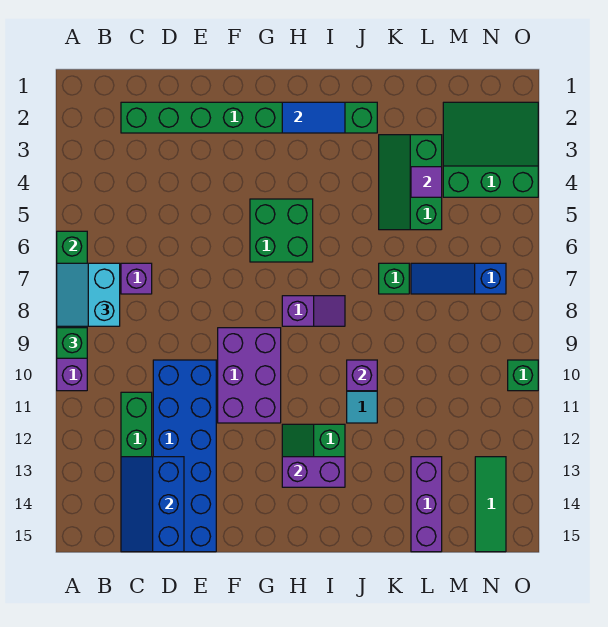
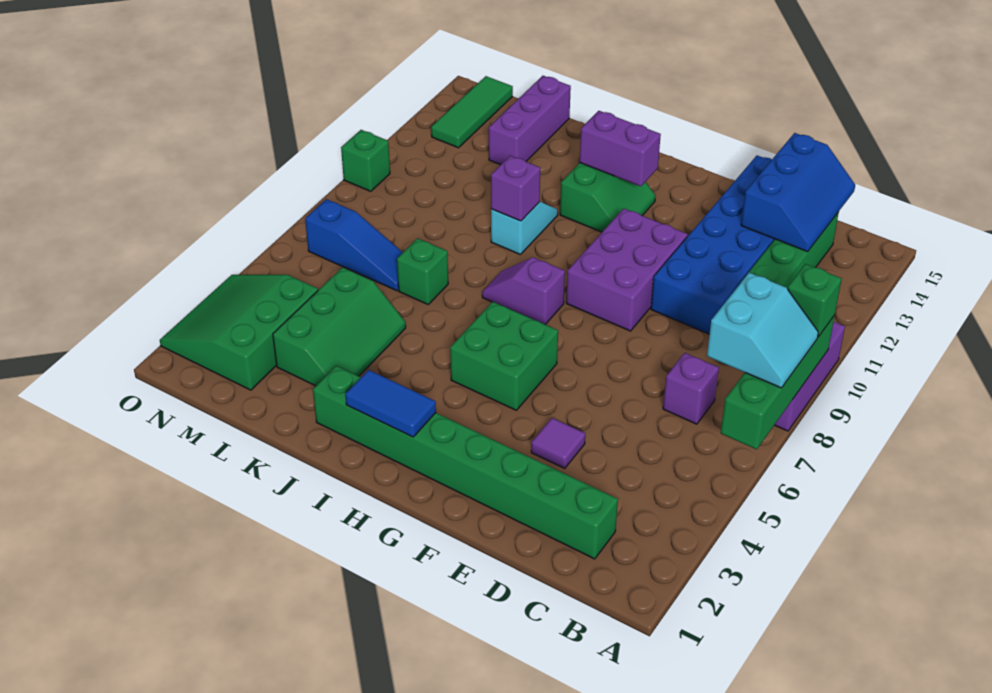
purple tile L4 level 2 -> purple tile E4 level 1
green slope M2:O4 level 1 top 4 -> green slope M2:O4 level 1 top M

